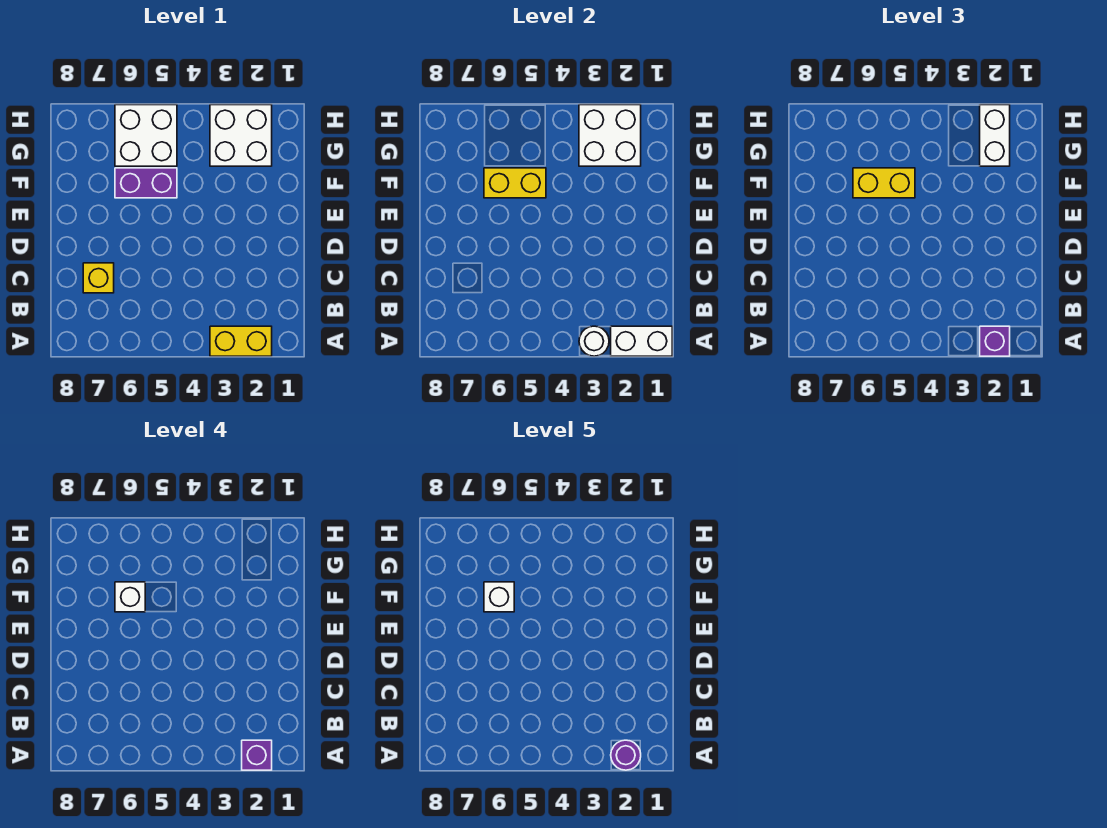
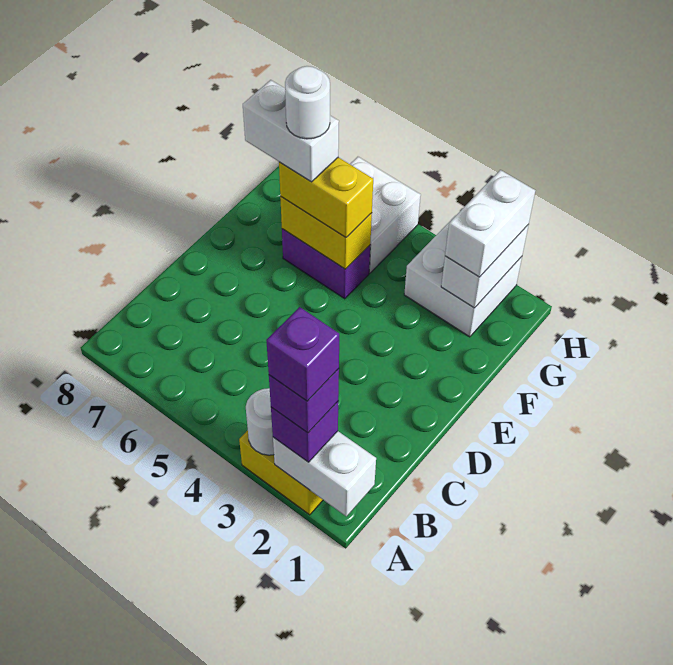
purple round brick A2 level 5 -> purple brick A2 level 5
yellow brick C7 level 1 -> none
white brick F6 level 4 -> white brick F6:F7 level 4
white brick F6 level 5 -> white round brick F6 level 5
white brick G2:H3 level 2 -> white brick G2:H2 level 2

